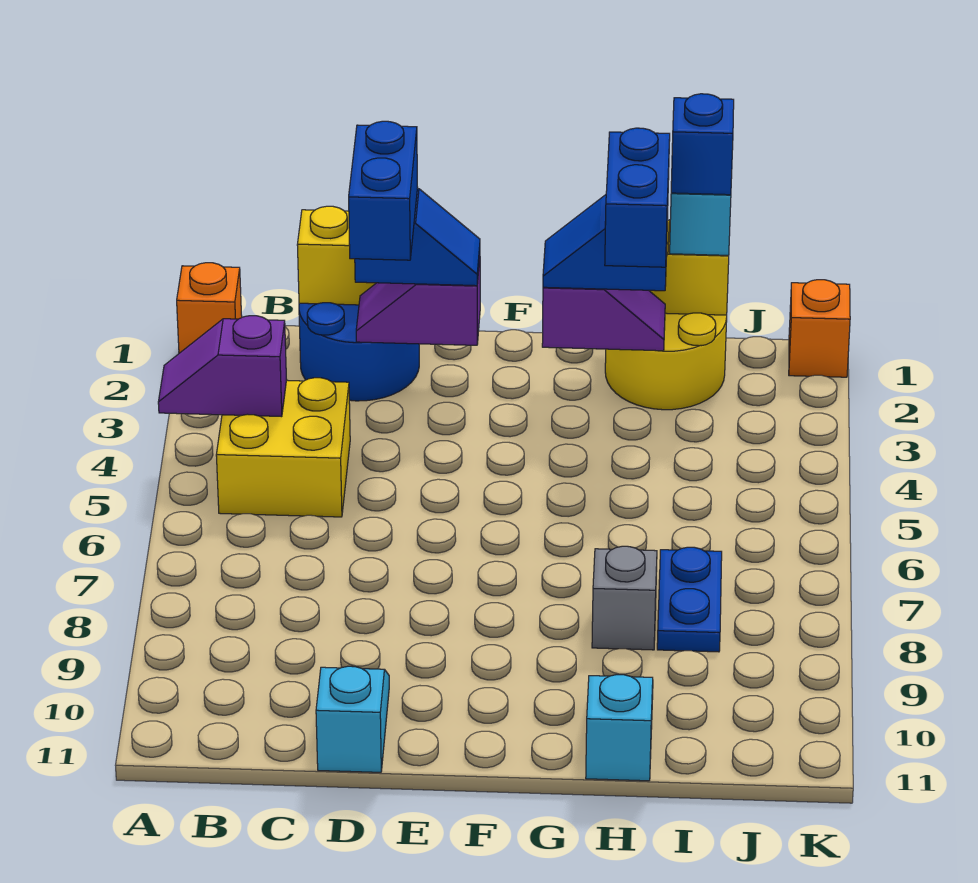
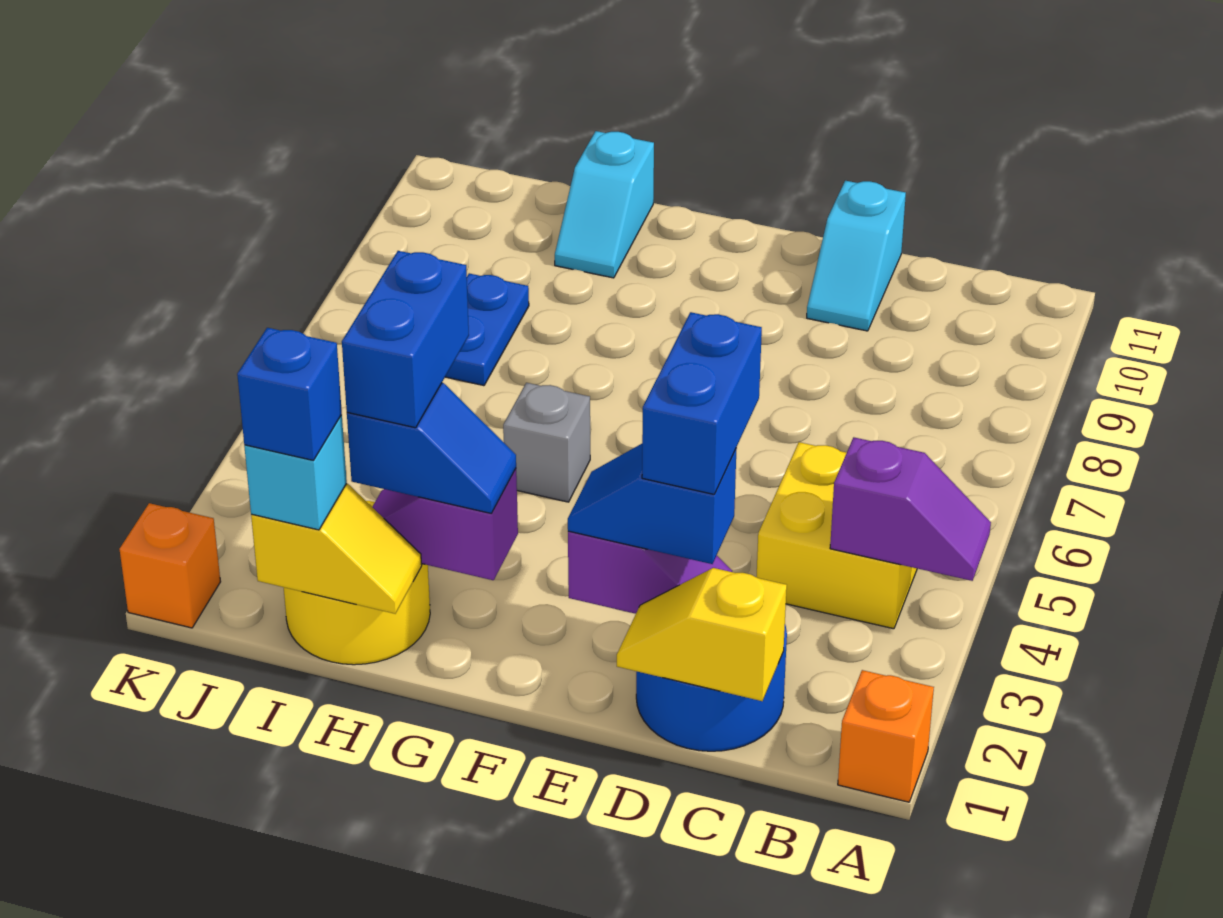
grey brick H8 level 1 -> grey brick G5 level 1

